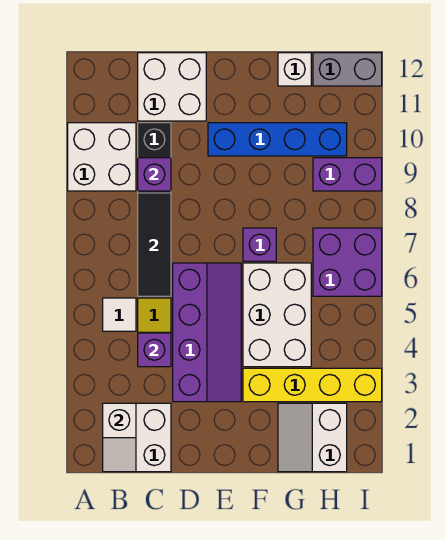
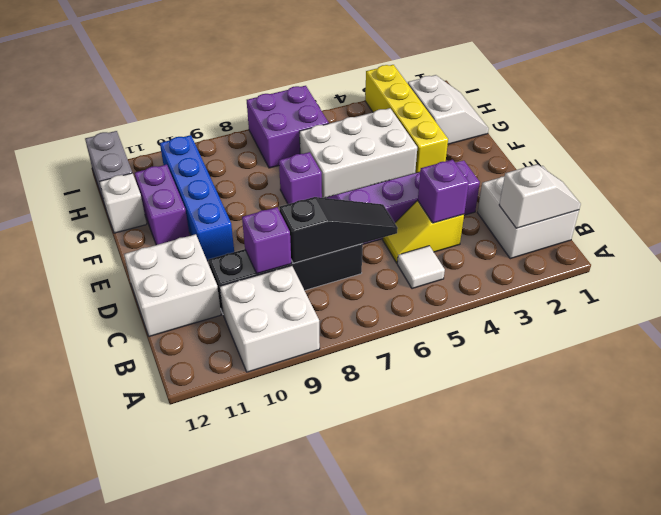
black tile C6:C8 level 2 -> black slope C6:C8 level 2 top 8
white slope G1:H2 level 1 top H -> white slope G1:H2 level 1 top 2
purple brick H9:I9 level 1 -> purple brick F11:G11 level 1

